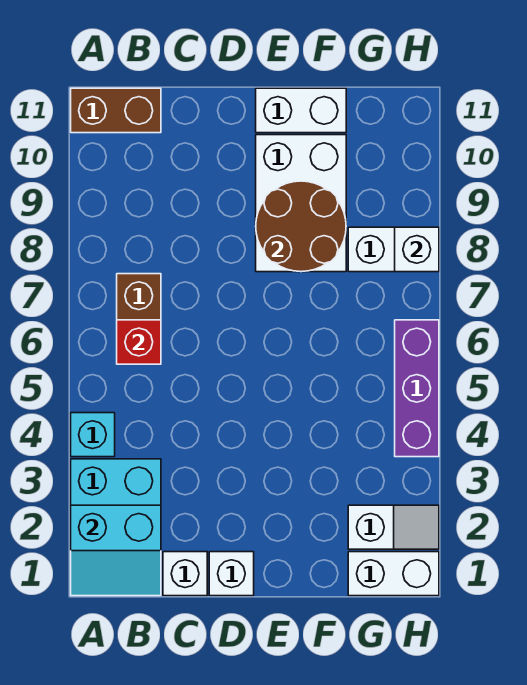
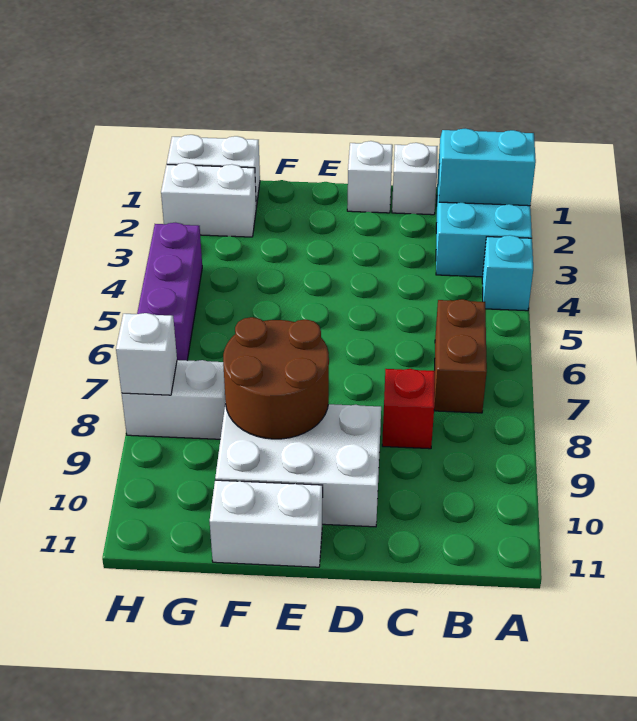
brown brick A11:B11 level 1 -> none
red brick B6 level 2 -> red brick C8 level 1
white brick E8:F10 level 1 -> white brick D9:F10 level 1
white slope G2:H2 level 1 top G -> white brick G2:H2 level 1

